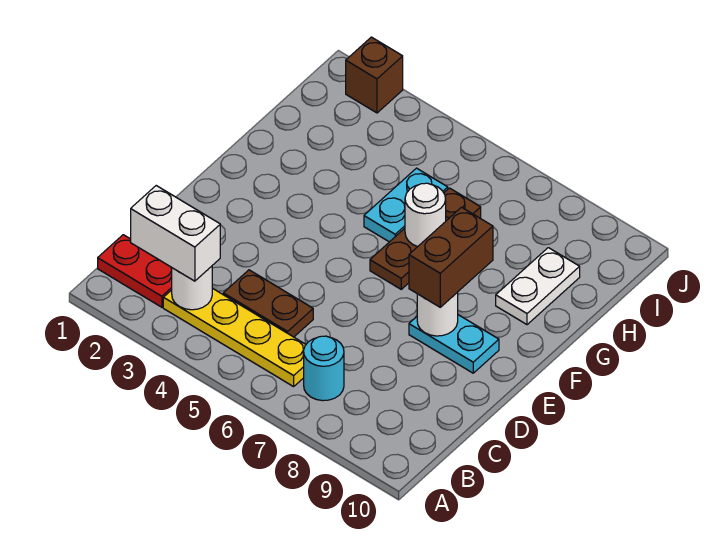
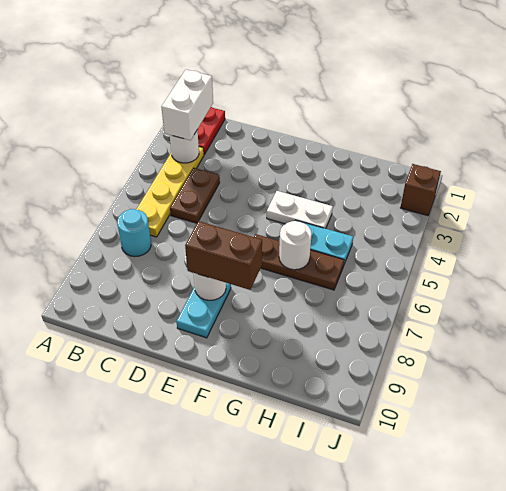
white plate G9:H9 level 1 -> white plate F4:G4 level 1

